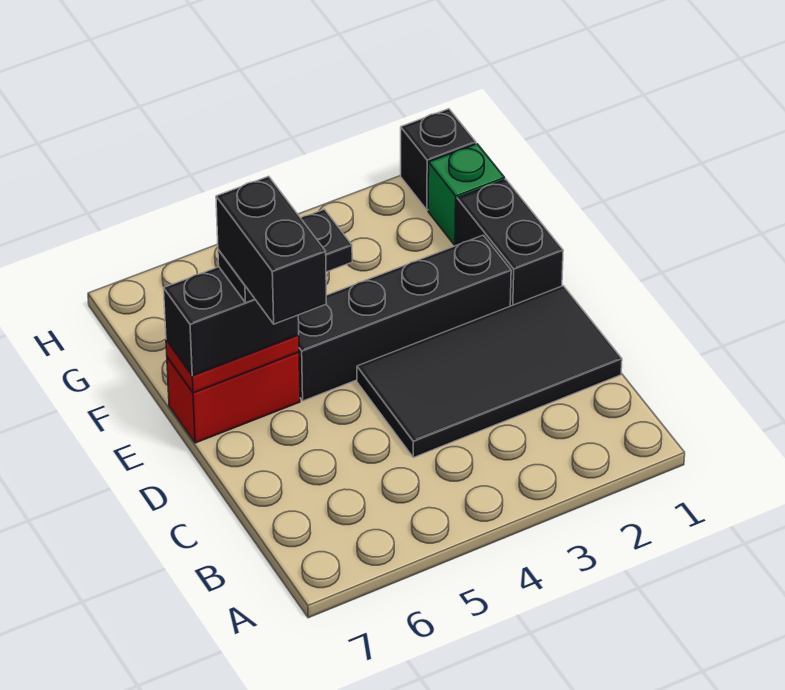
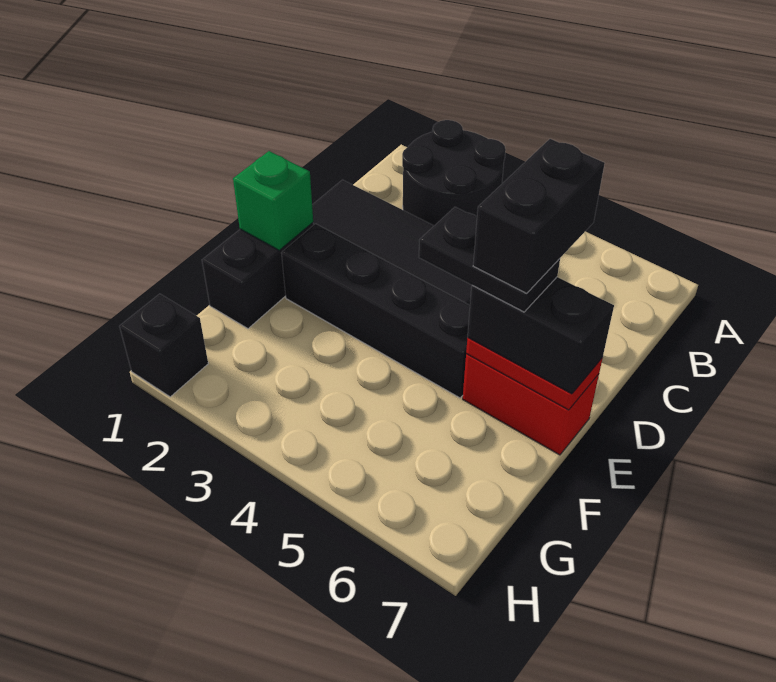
none -> black round brick A2:B3 level 1
green brick G1 level 1 -> green brick E1 level 2

